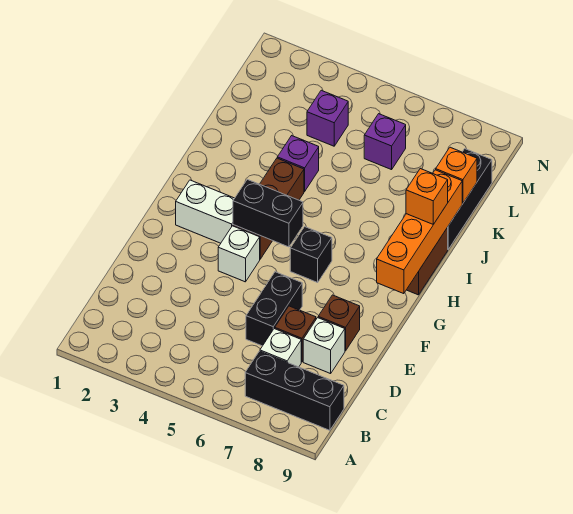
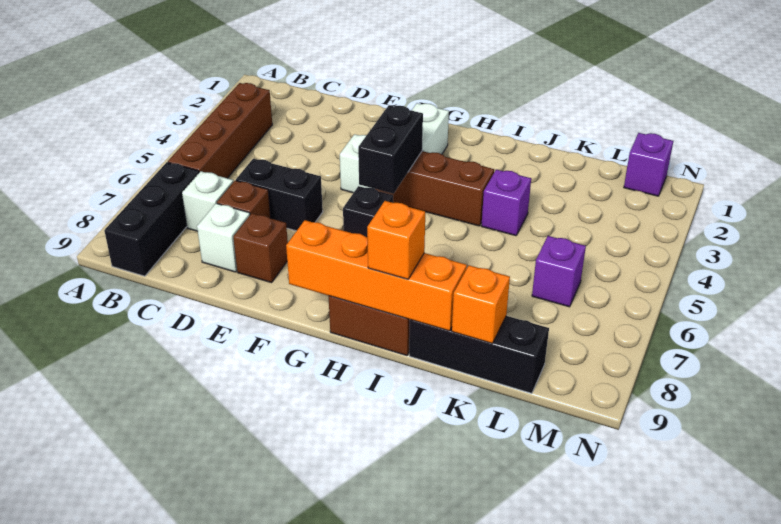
none -> brown brick B3:B6 level 1
purple brick L4 level 1 -> purple brick M1 level 1

